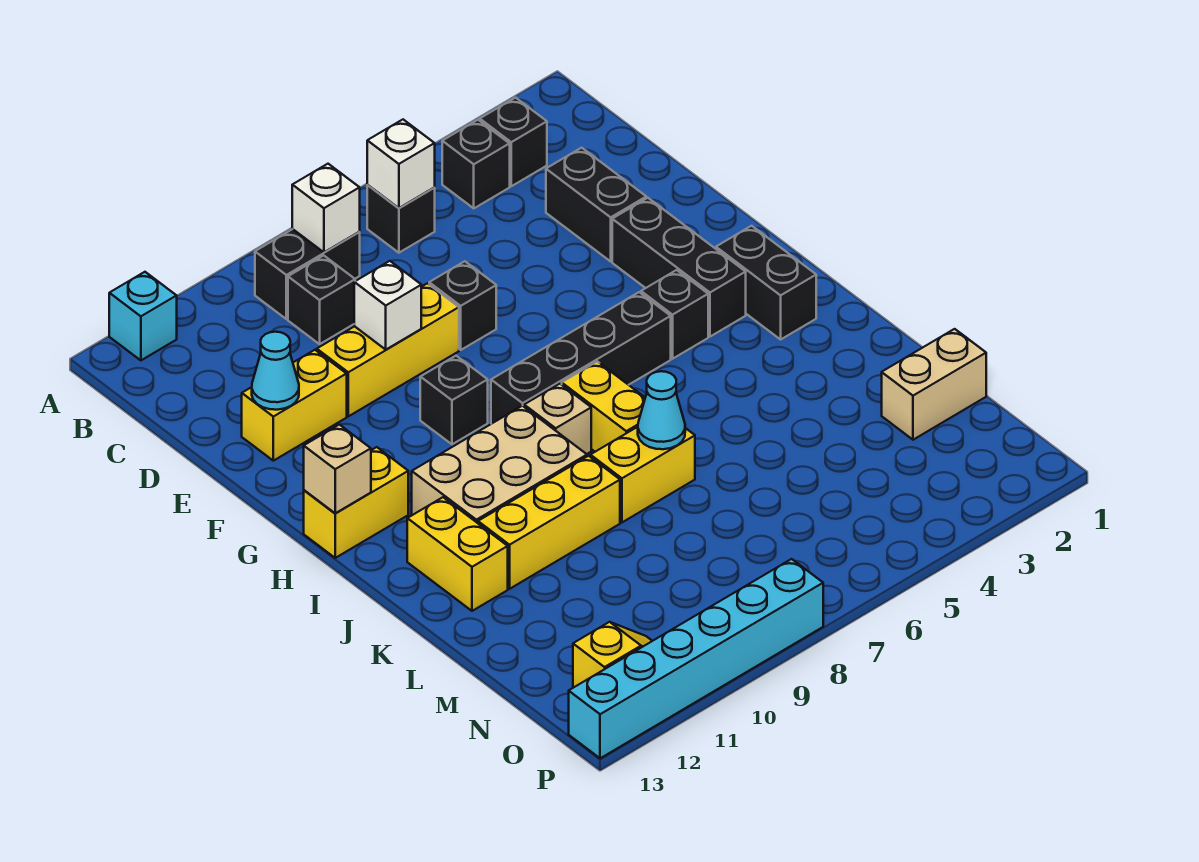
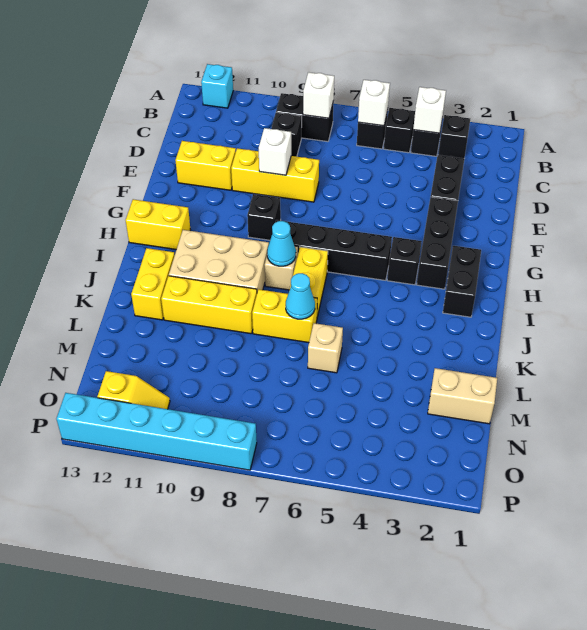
none -> white brick B4 level 2
black brick E7 level 1 -> black brick B5 level 1
cyan cone E12 level 2 -> cyan cone I8 level 2
tan brick H13 level 2 -> tan brick L6 level 1

